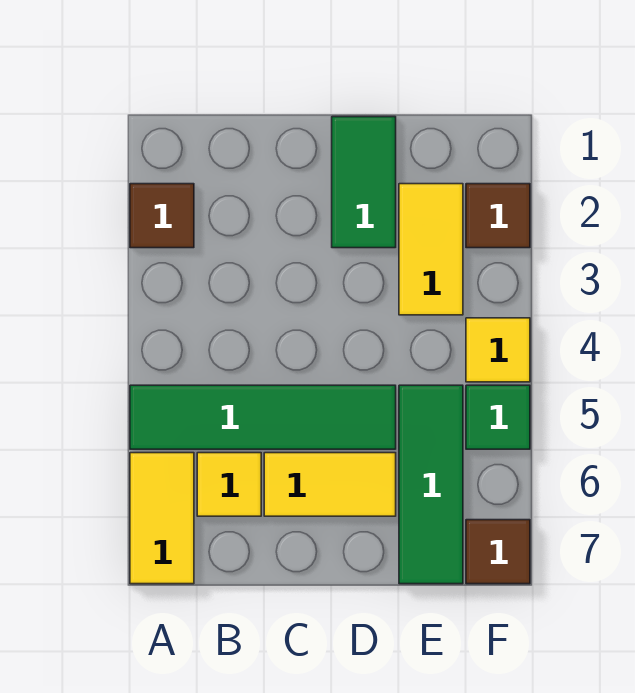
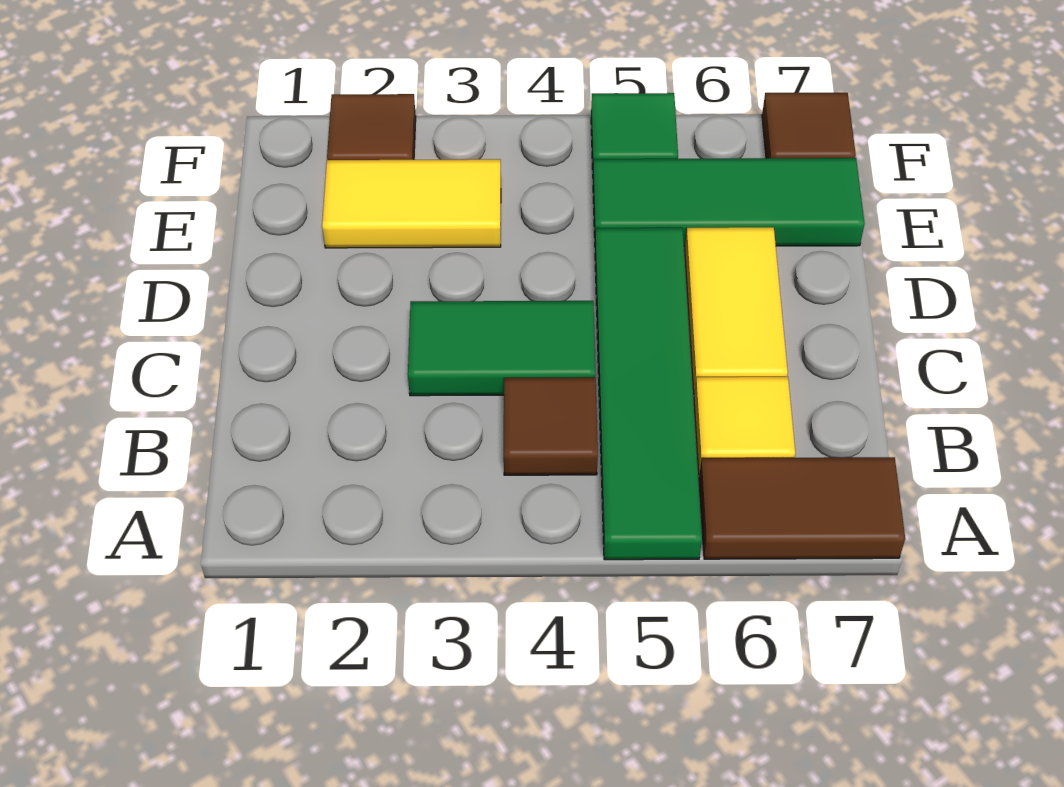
brown tile A2 level 1 -> brown tile B4 level 1
yellow tile A6:A7 level 1 -> brown tile A6:A7 level 1
green tile D1:D2 level 1 -> green tile C3:C4 level 1
yellow tile F4 level 1 -> none

